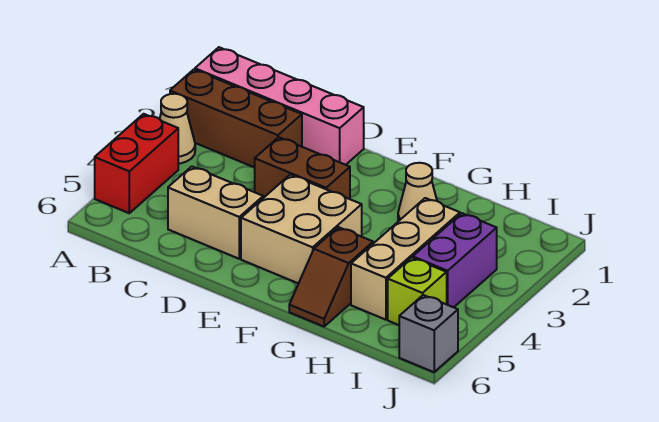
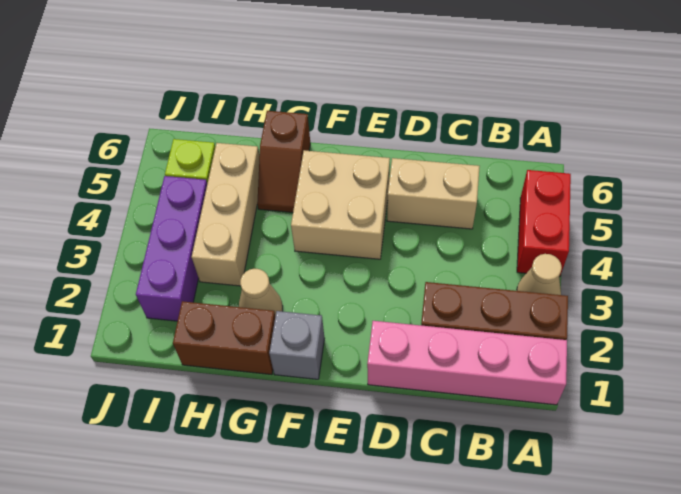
brown brick D3:E3 level 1 -> brown brick G1:H1 level 1
brown slope G5:G6 level 1 top 5 -> brown slope G5:G6 level 1 top 6
purple brick I3:I4 level 1 -> purple brick I2:I4 level 1
grey brick J6 level 1 -> grey brick F1 level 1

